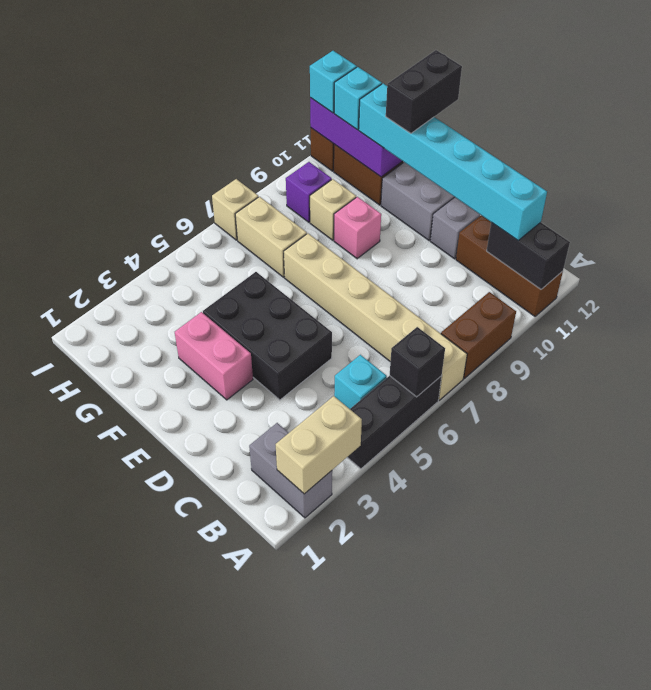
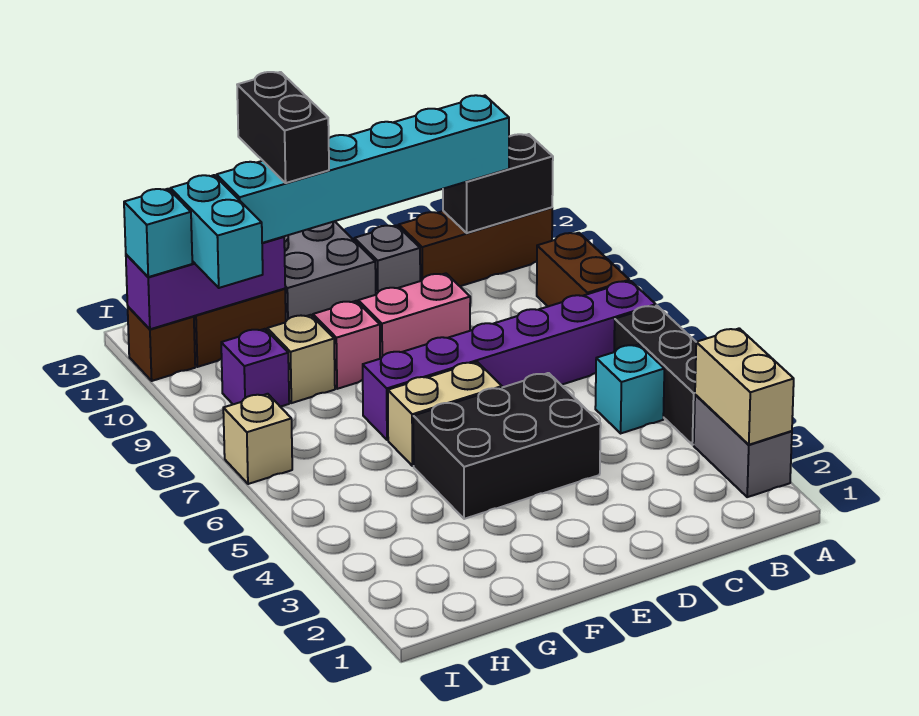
grey brick A2:B2 level 1 -> grey brick A2:A3 level 1
black brick A6 level 2 -> none
tan brick A7:F7 level 1 -> purple brick A7:F7 level 1
pink brick E3:F3 level 1 -> pink brick D9:E9 level 1
tan brick G7:H7 level 1 -> tan brick E6:F6 level 1
cyan brick H11 level 3 -> cyan brick H10:H11 level 3

